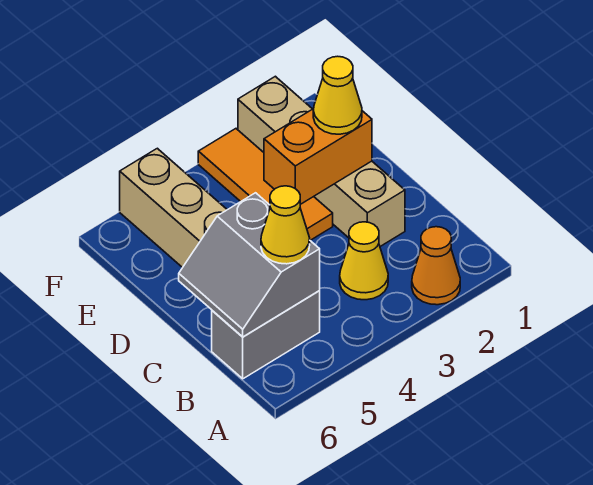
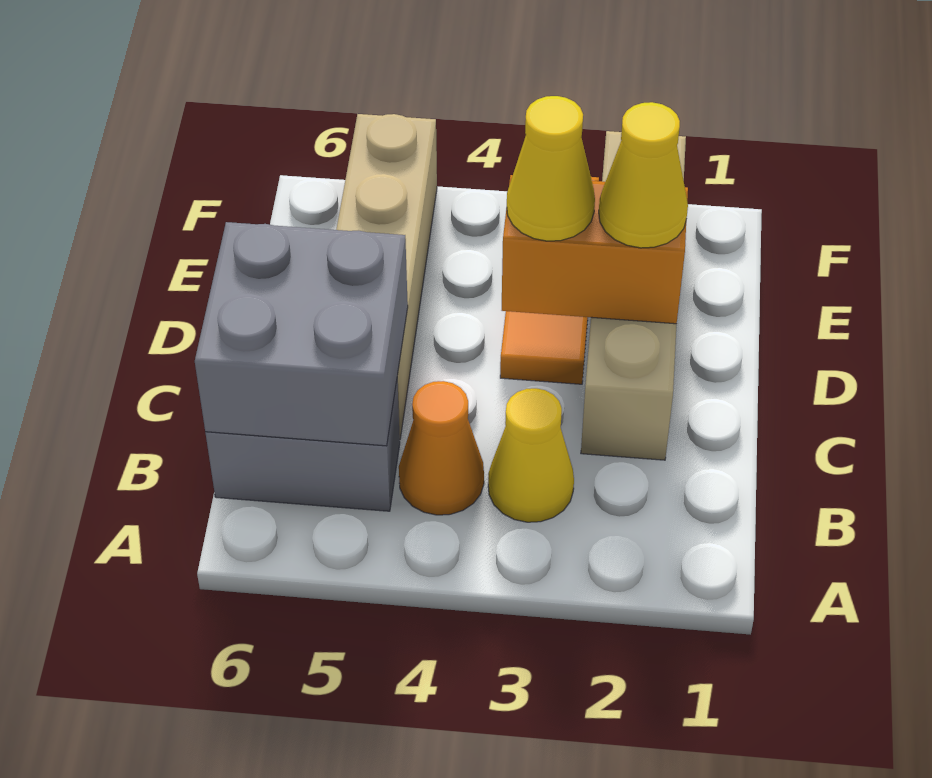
orange cone A2 level 1 -> orange cone B4 level 1
grey slope B5:C6 level 2 top 5 -> grey brick B5:C6 level 2
yellow cone B5 level 3 -> yellow cone D3 level 3

